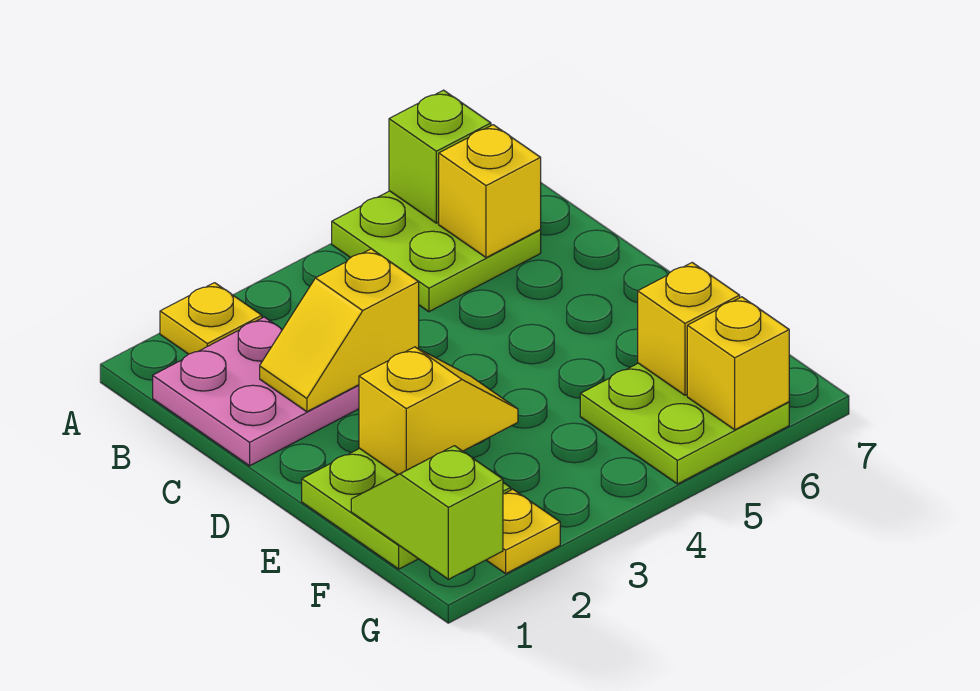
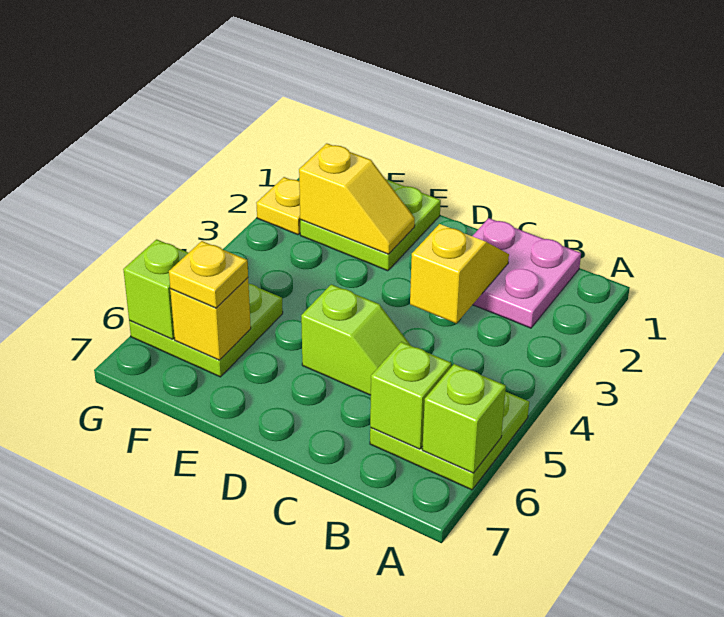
yellow plate A2 level 1 -> yellow plate F6 level 3
yellow brick B6 level 2 -> lime brick B6 level 2
yellow slope E2:E3 level 2 top 2 -> yellow slope E2:F2 level 2 top F
lime slope F1:G1 level 2 top G -> lime slope C5:D5 level 1 top D
yellow brick G6 level 2 -> lime brick G6 level 2

